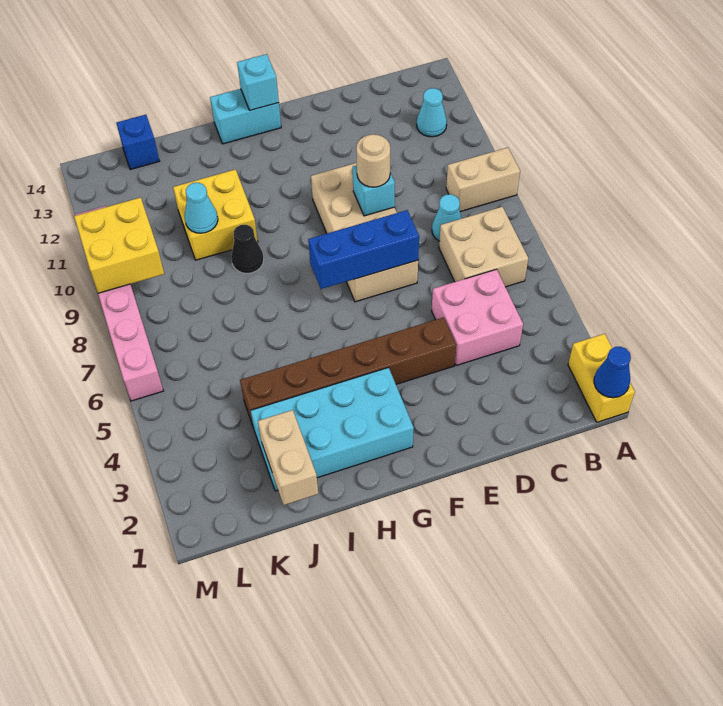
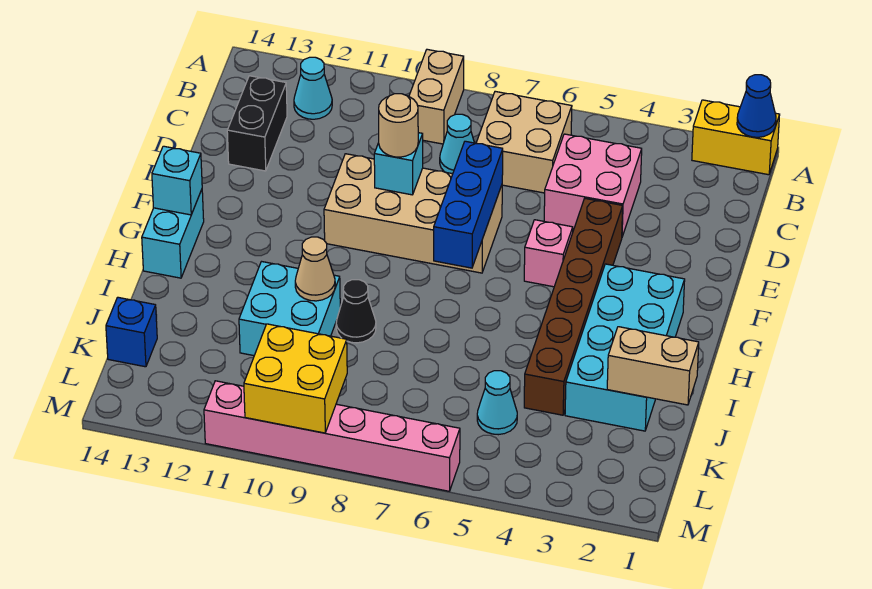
none -> black brick C13:D13 level 1
none -> pink brick F5 level 1
yellow brick I10:J11 level 1 -> cyan brick I10:J11 level 1
none -> tan cone I10 level 2
cyan cone J10 level 2 -> cyan cone K5 level 1

